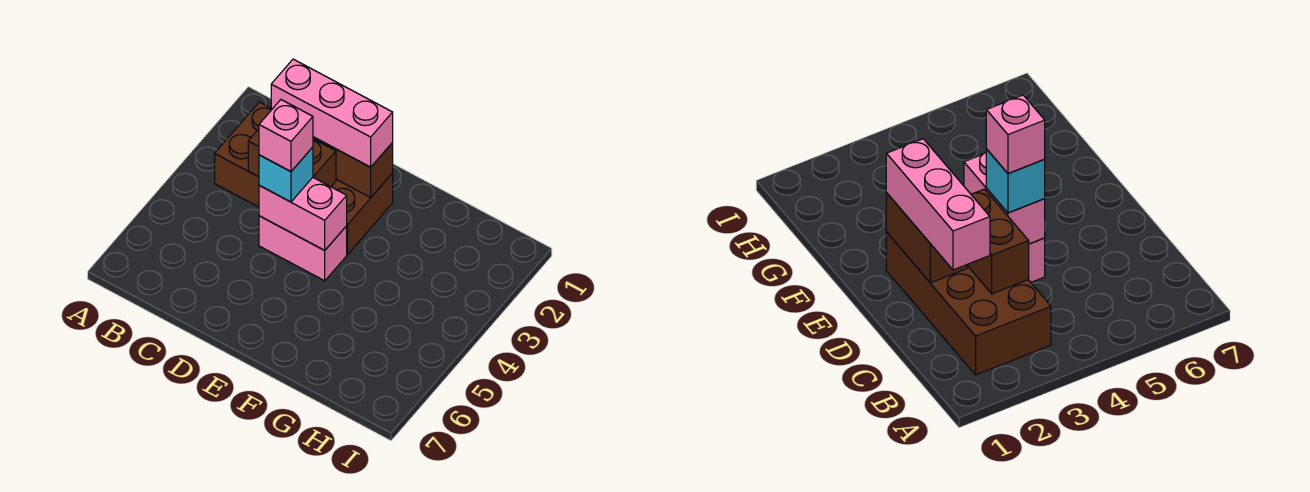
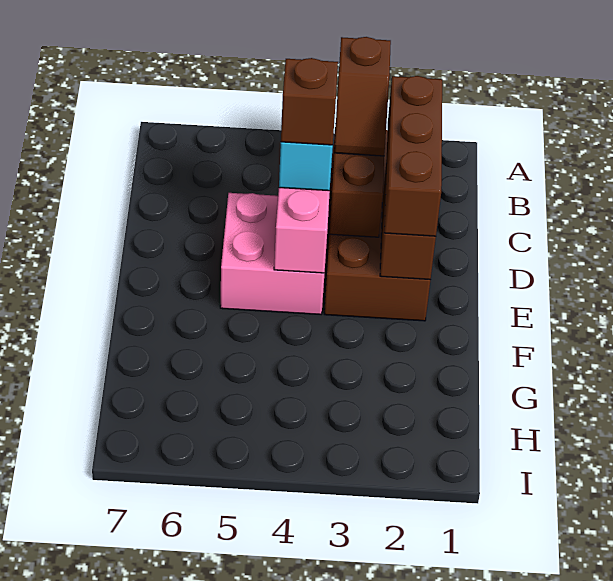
none -> brown slope B3:C3 level 3 top B
pink brick C2:E2 level 3 -> brown brick C2:E2 level 3
pink brick D4:E4 level 1 -> pink brick D4:E5 level 1
pink brick D4 level 4 -> brown brick D4 level 4

